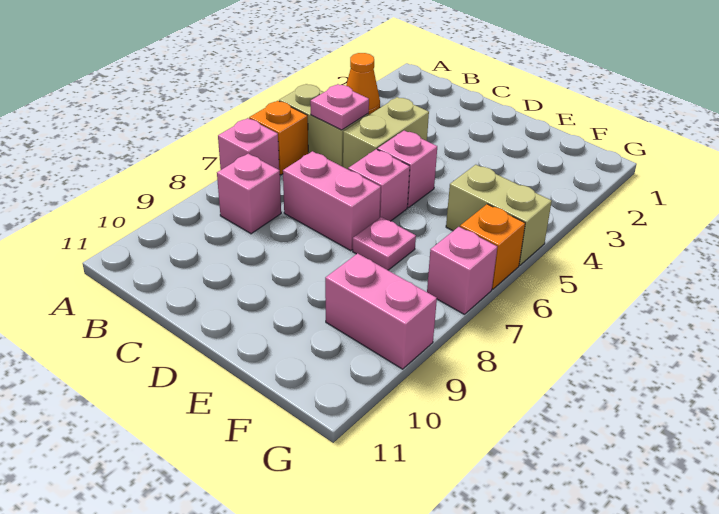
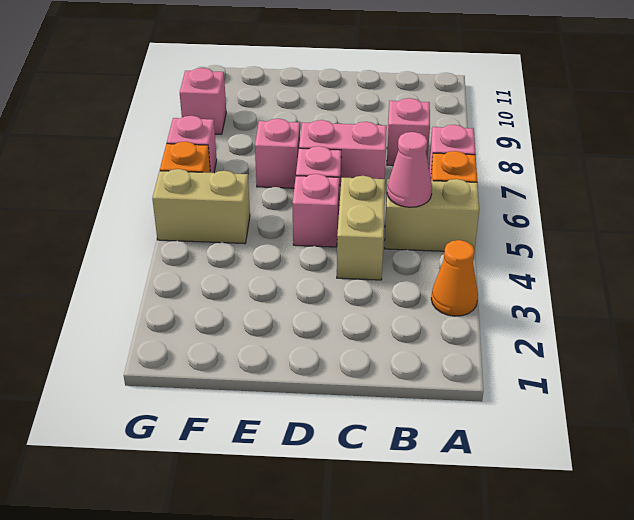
pink plate B5 level 2 -> pink cone B5 level 2
pink plate E7 level 1 -> pink brick E7 level 1
pink brick F9:G9 level 1 -> pink brick G9 level 1

